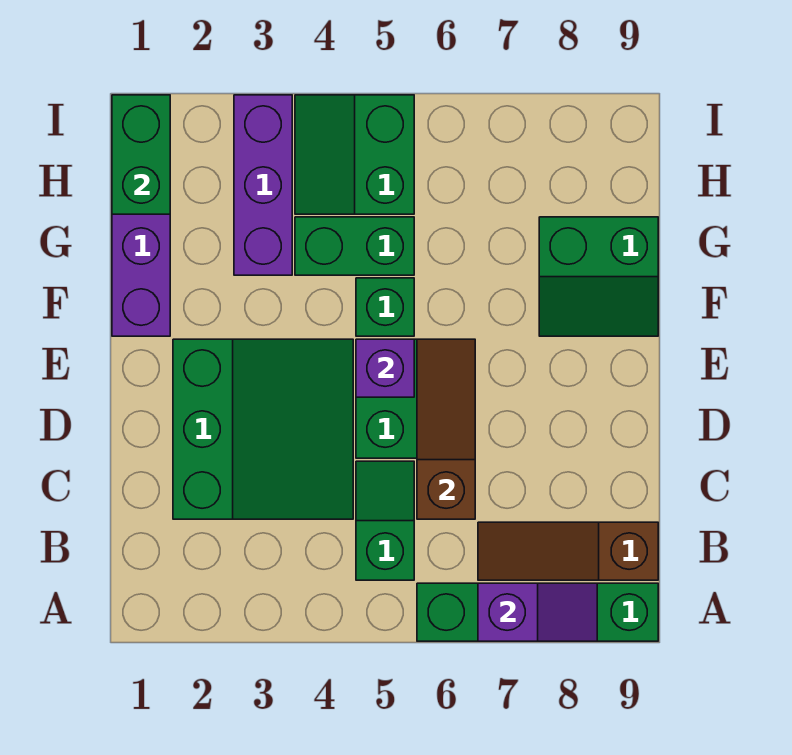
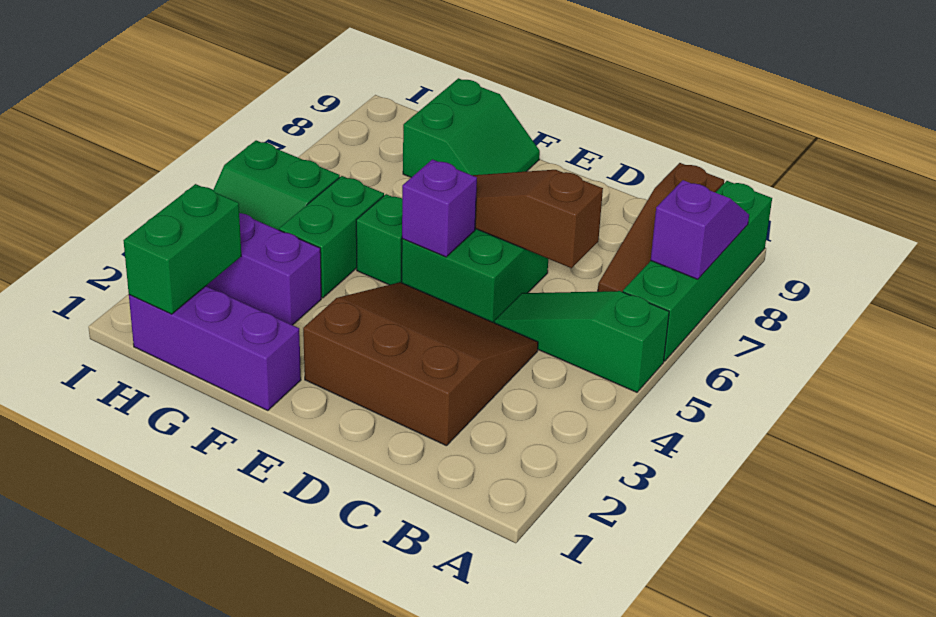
green slope B5:C5 level 1 top B -> green slope A5:C5 level 1 top A
green slope C2:E4 level 1 top 2 -> brown slope C2:E4 level 1 top 2
green brick H1:I1 level 2 -> green brick H1:H2 level 2

